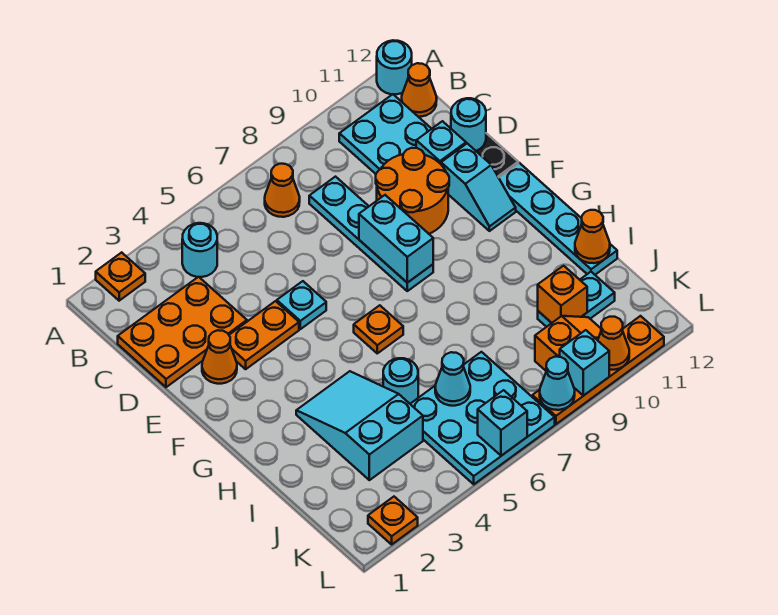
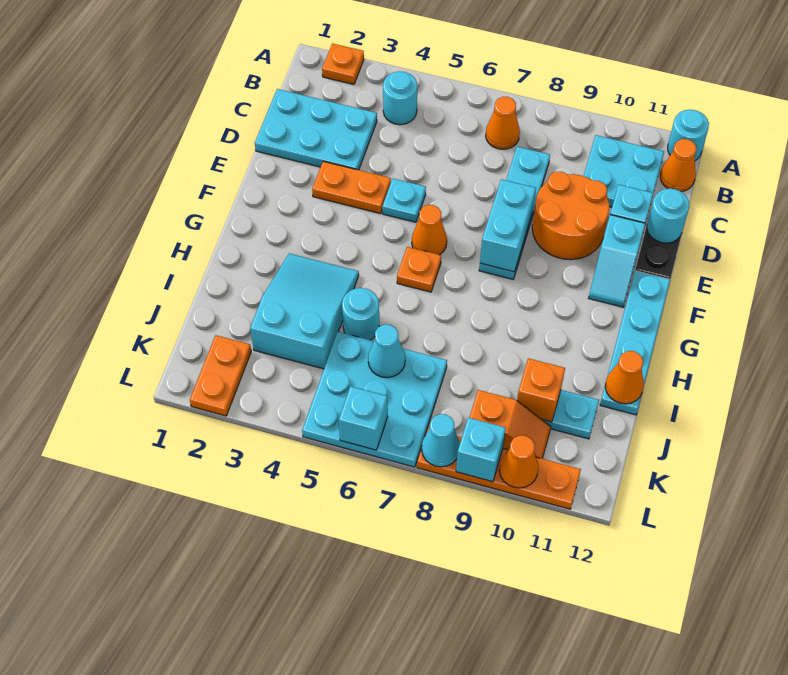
orange plate C1:D3 level 1 -> cyan plate C1:D3 level 1
orange cone E2 level 1 -> orange cone F6 level 1
orange plate L2 level 1 -> orange plate K2:L2 level 1

